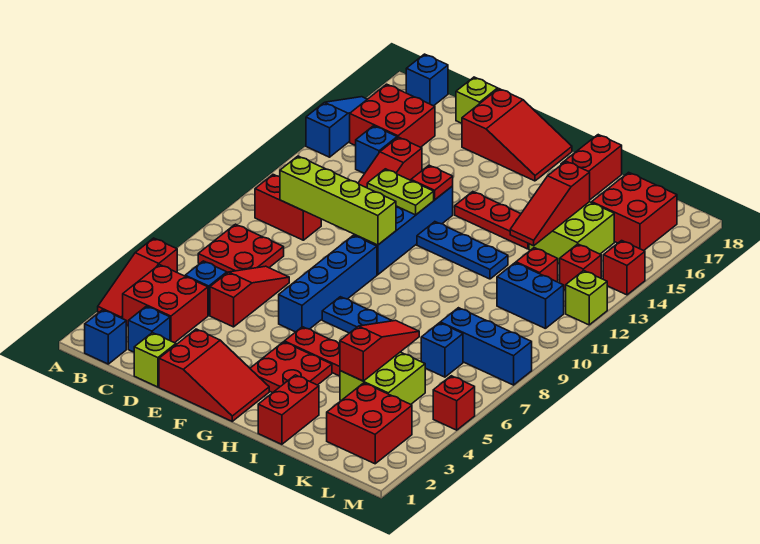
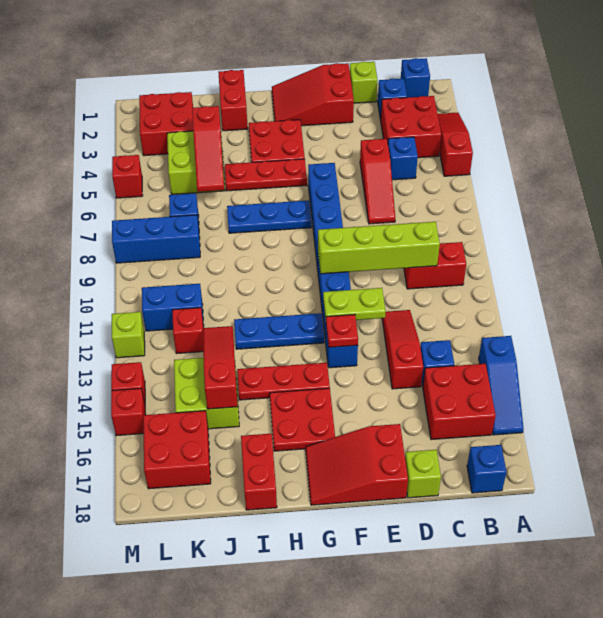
red plate B7:C8 level 1 -> red plate G15:H16 level 1
red brick L13 level 1 -> red brick M15 level 1

